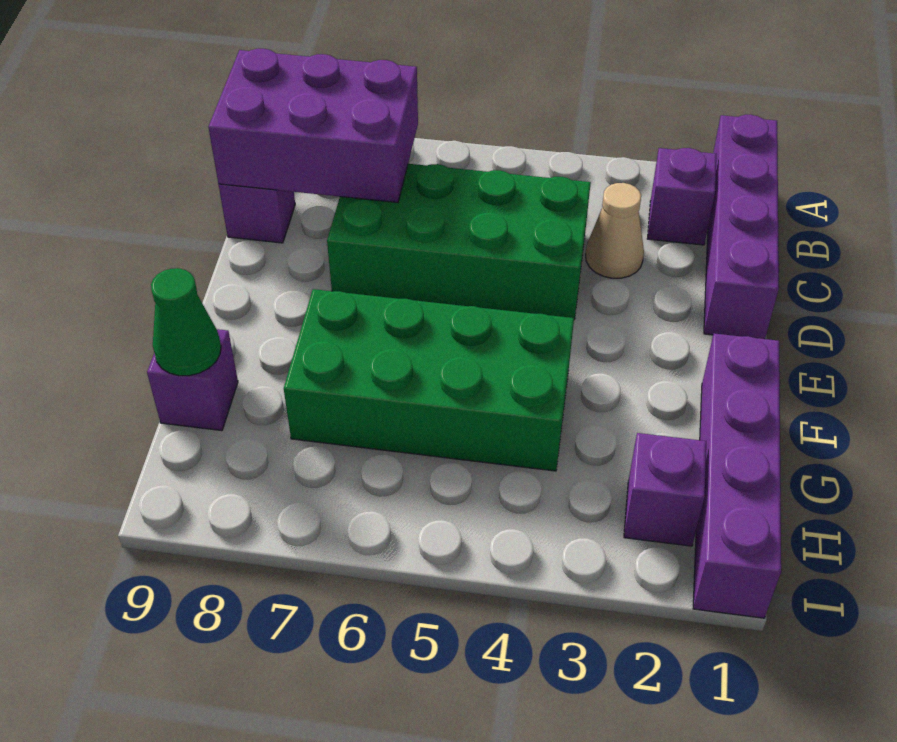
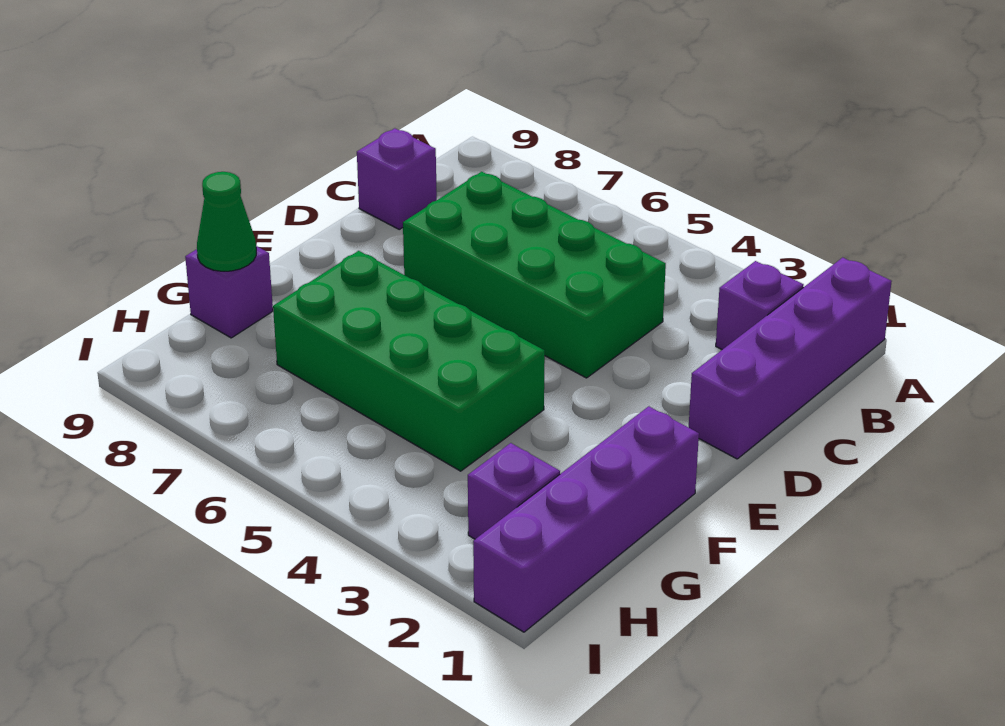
purple brick B7:C9 level 2 -> none
tan cone C3 level 1 -> none

